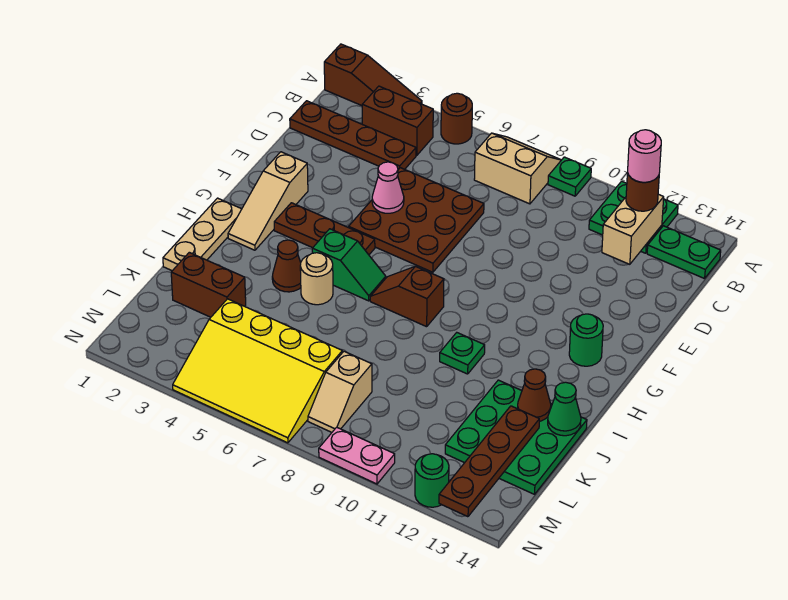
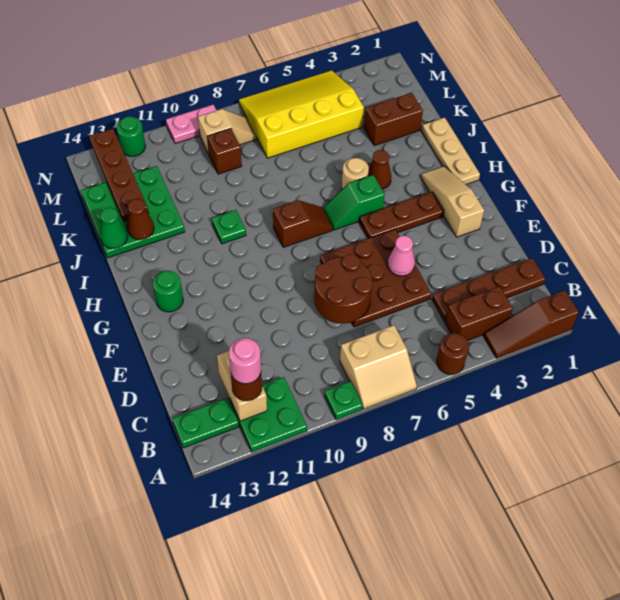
none -> brown round brick D7:E8 level 2
tan slope L8:M8 level 1 top L -> tan slope M8:M9 level 1 top 9
none -> brown brick L9 level 1

